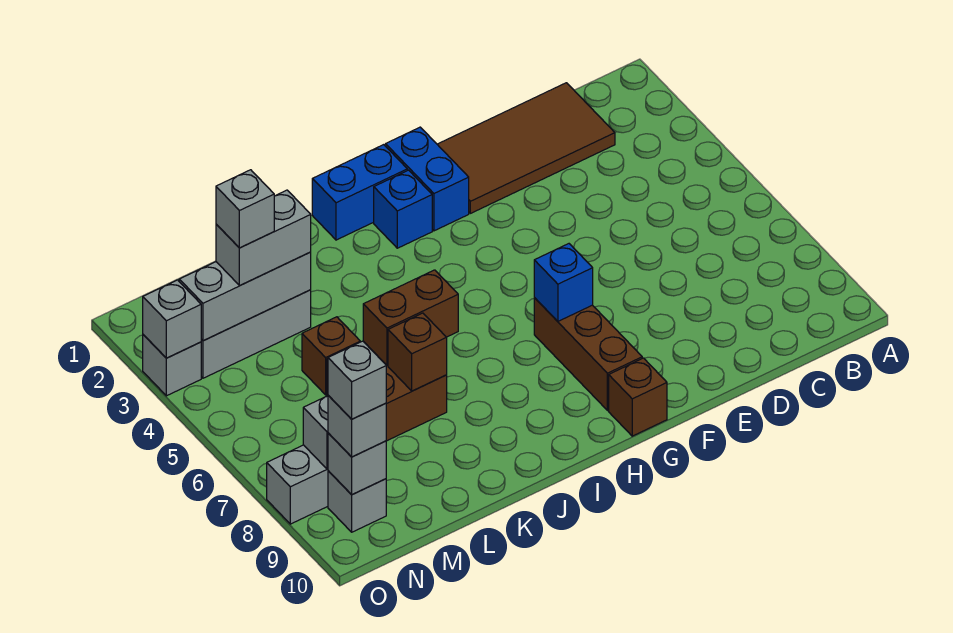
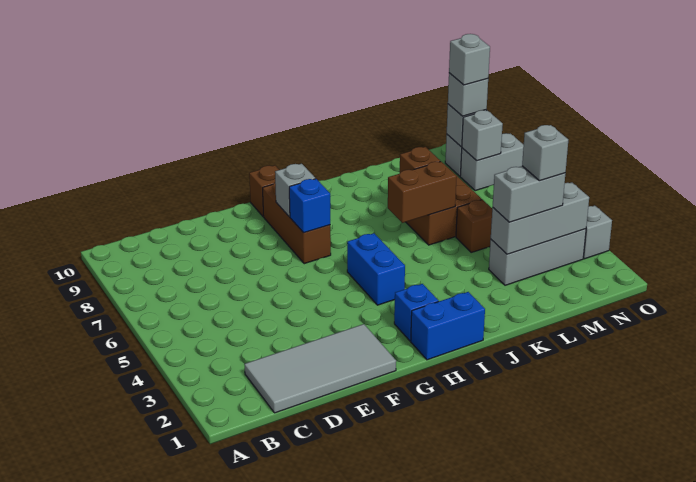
brown tile C1:F2 level 1 -> grey tile C1:F2 level 1
blue brick G1:G2 level 1 -> blue brick H4:H5 level 1
grey brick O3 level 2 -> grey brick G8 level 2

